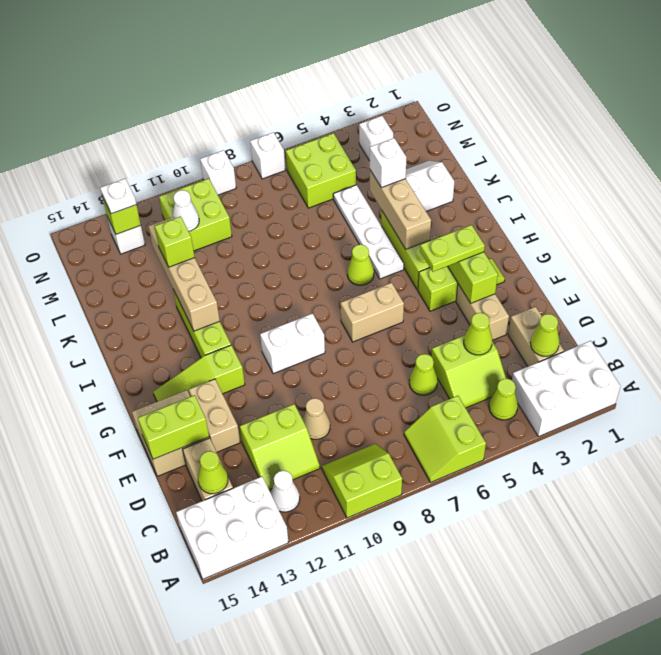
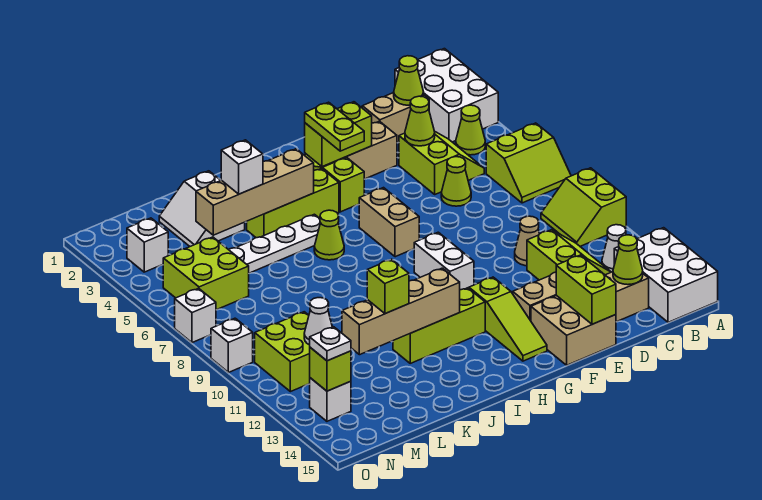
tan brick I4:K4 level 2 -> tan brick I4:L4 level 2

